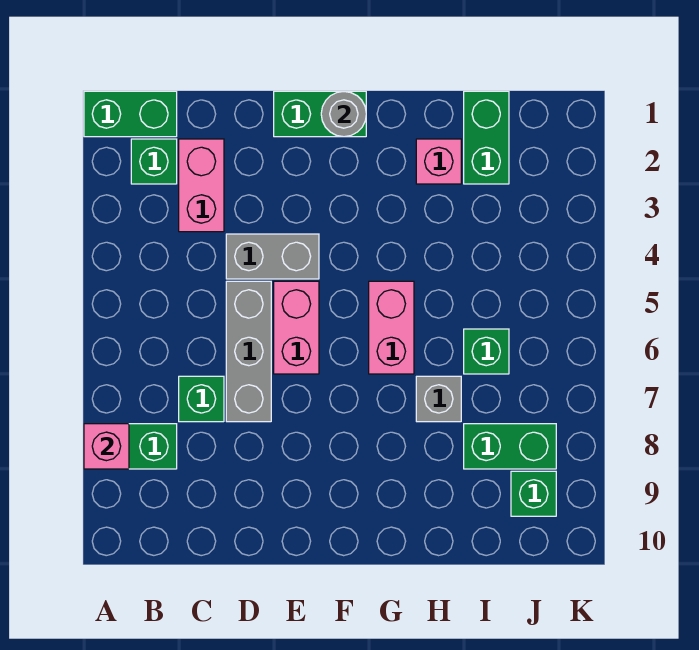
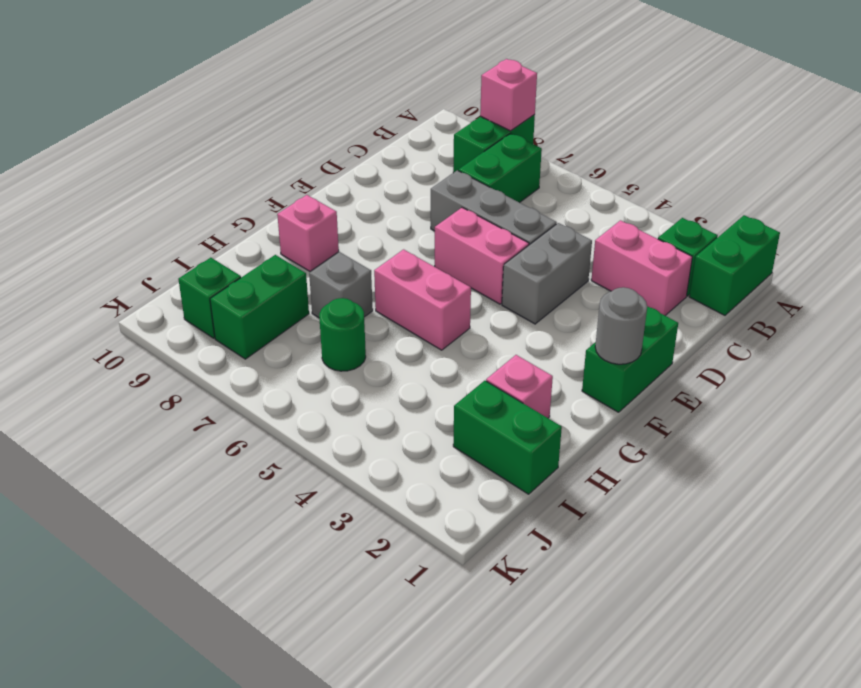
green brick C7 level 1 -> green brick B7:C7 level 1
none -> pink brick G9 level 1
green brick I6 level 1 -> green round brick I6 level 1

